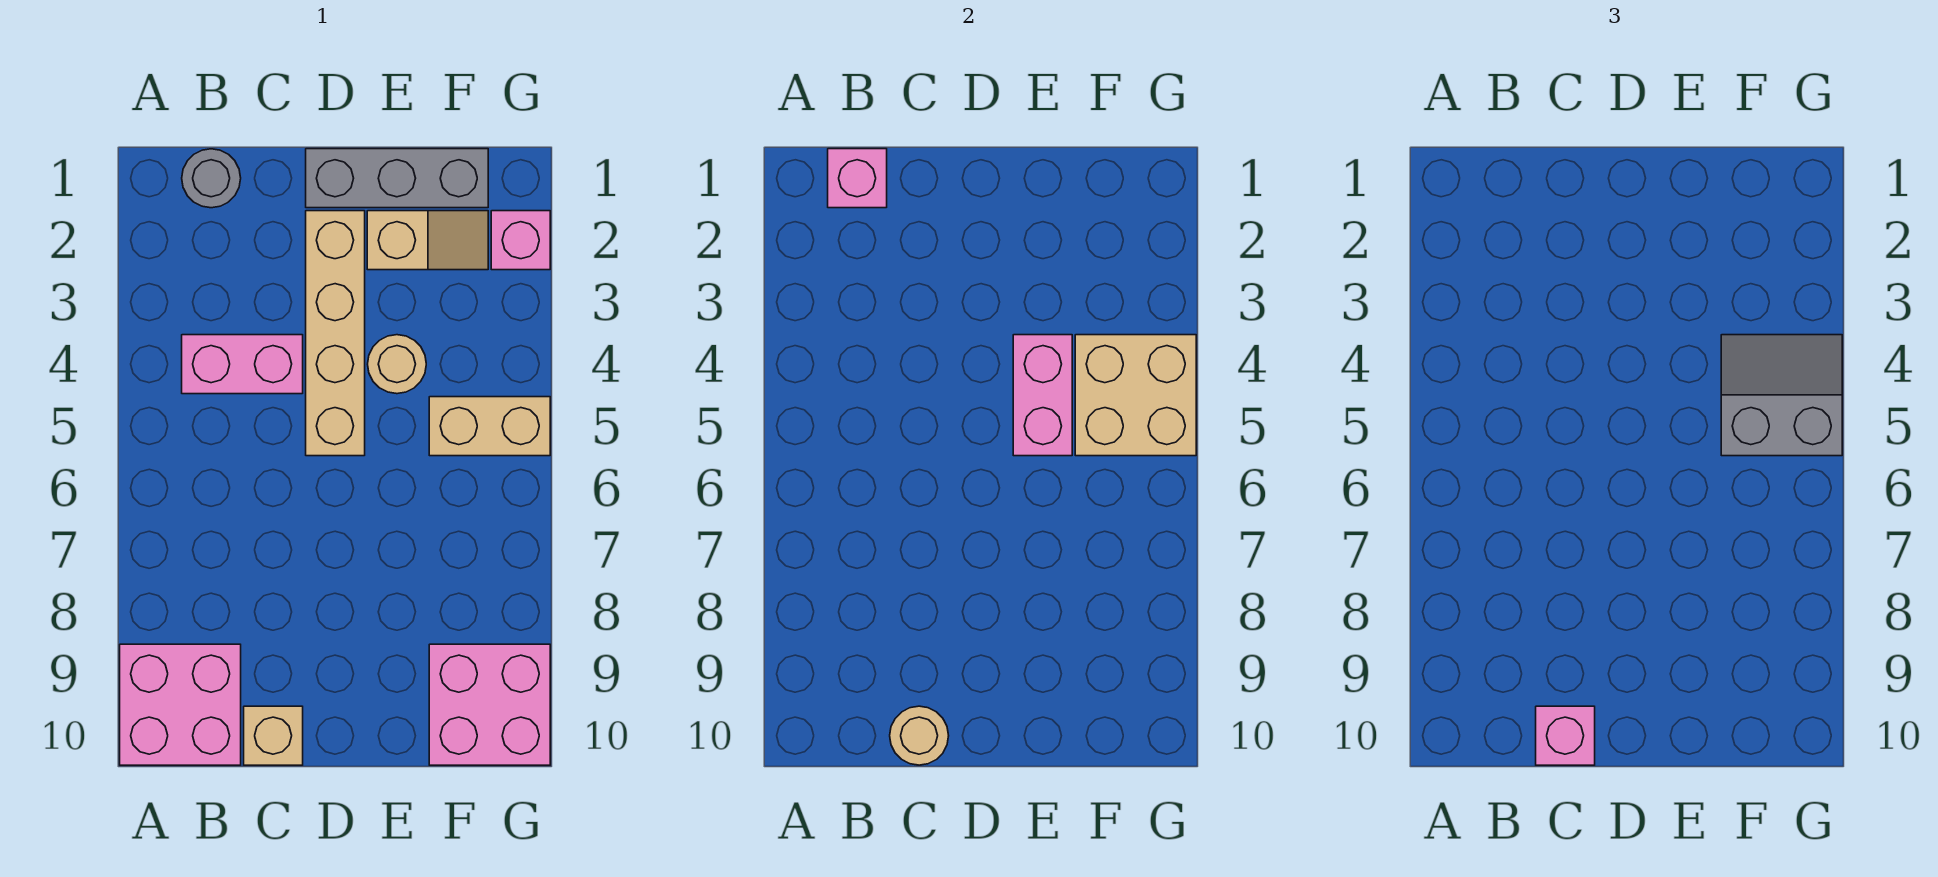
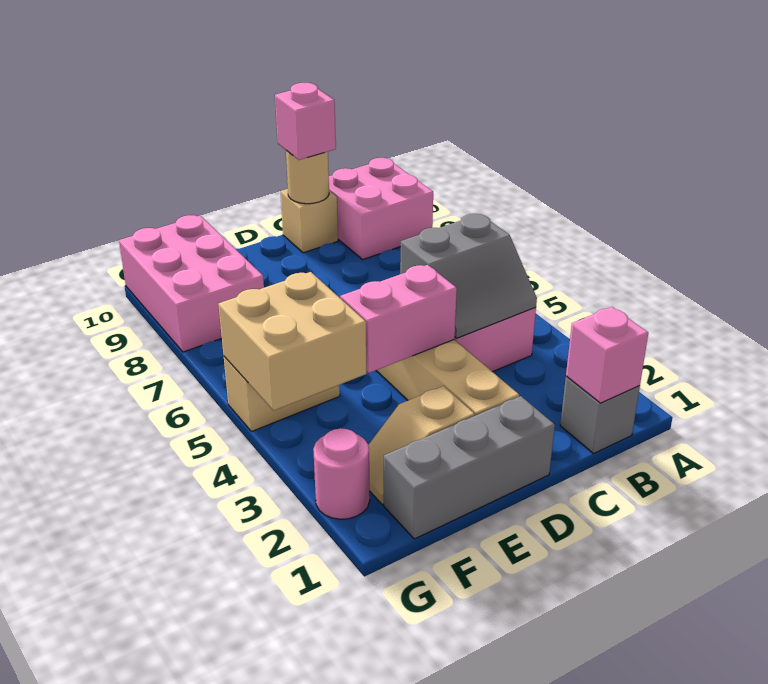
grey round brick B1 level 1 -> grey brick B1 level 1
tan round brick E4 level 1 -> none
pink brick E4:E5 level 2 -> pink brick D4:E4 level 2
grey slope F4:G5 level 3 top 5 -> grey slope B4:C5 level 2 top 5
pink brick F9:G10 level 1 -> pink brick F8:G10 level 1
pink brick G2 level 1 -> pink round brick G2 level 1

